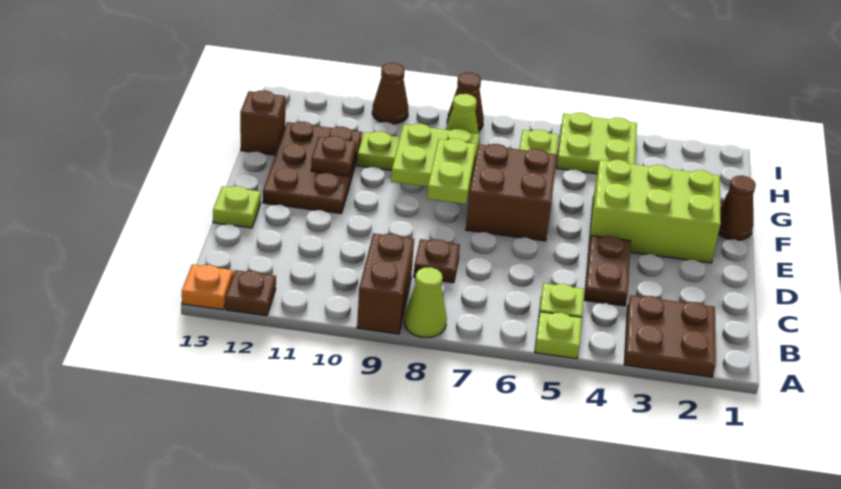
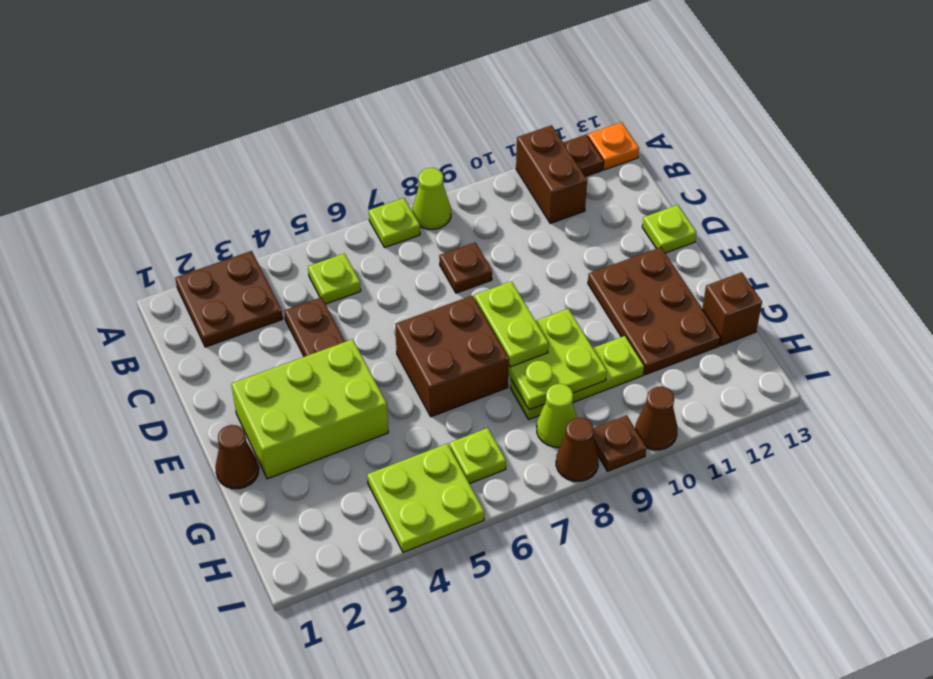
lime plate A5 level 1 -> lime plate A7 level 1
brown brick A9:B9 level 1 -> brown brick A11:B11 level 1
brown plate F11 level 2 -> brown plate I9 level 1

